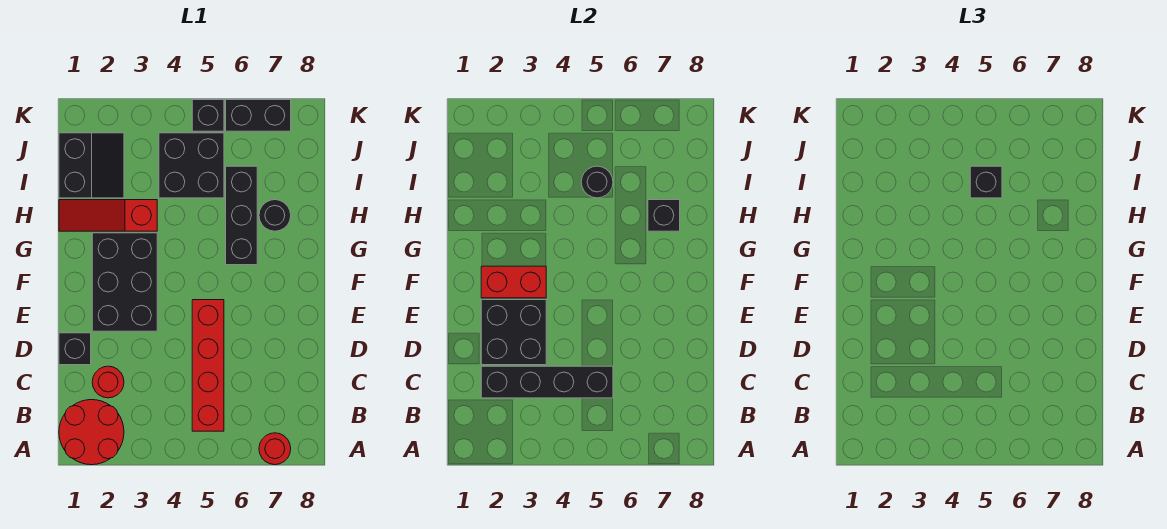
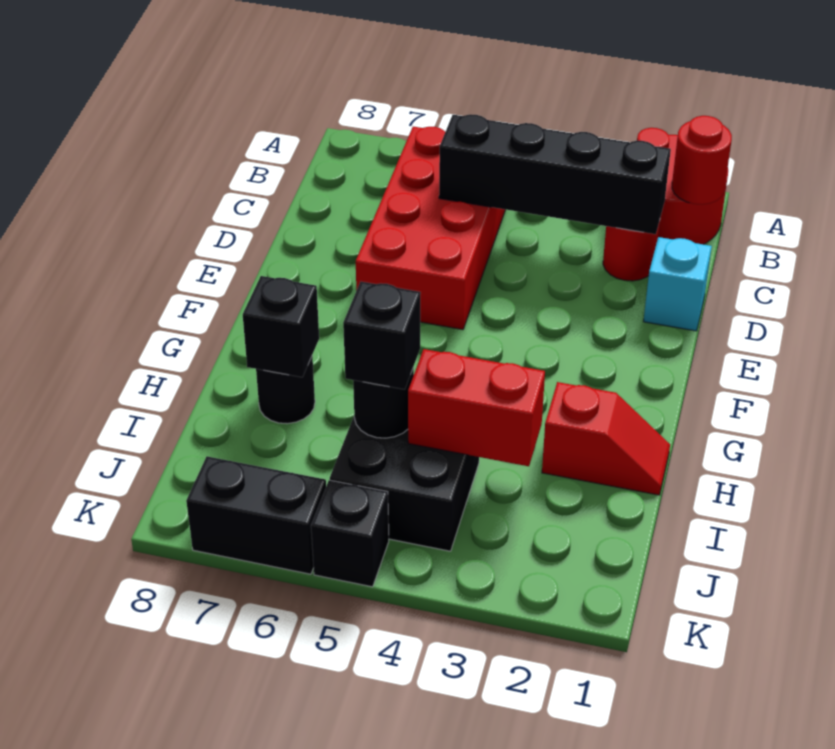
red round brick A7 level 1 -> red round brick B1 level 2
red brick B5:E5 level 1 -> red brick B5:E6 level 1
black brick D1 level 1 -> cyan brick D1 level 1
black brick D2:E3 level 2 -> none
black brick E2:G3 level 1 -> none
red brick F2:F3 level 2 -> red brick I3:I4 level 2
black brick G6:I6 level 1 -> none
red slope H1:H3 level 1 top 3 -> red slope H1:H2 level 1 top 2
black slope I1:J2 level 1 top 1 -> none

